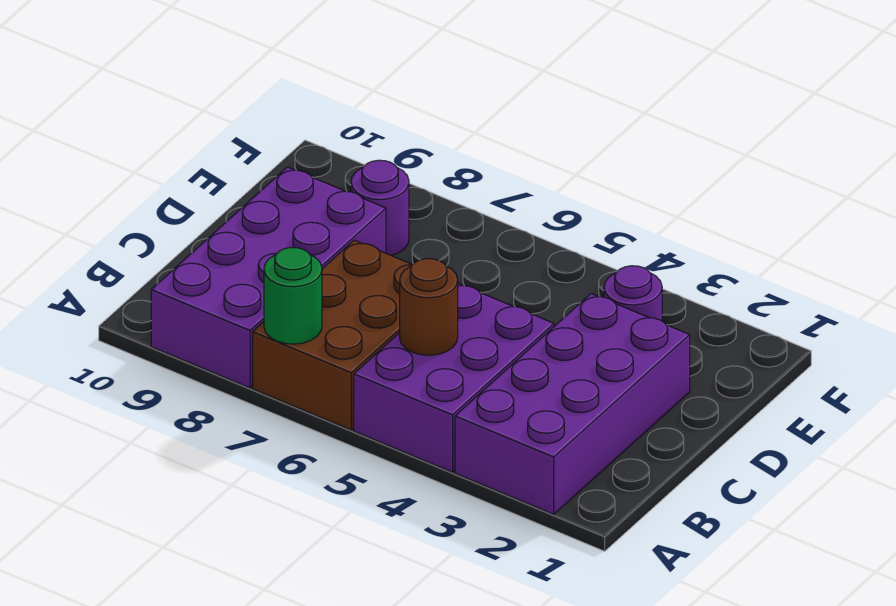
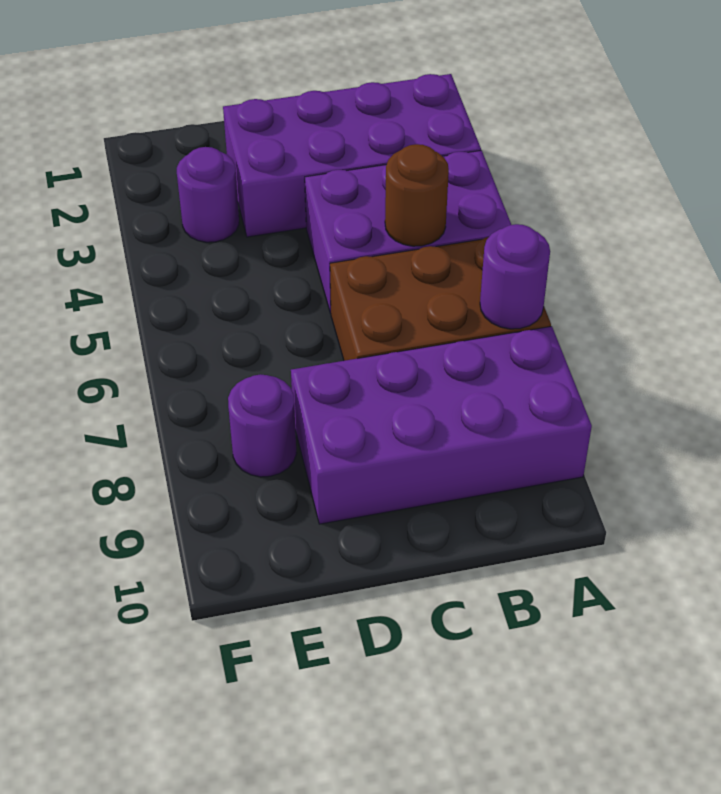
green round brick A7 level 2 -> purple round brick A7 level 2

